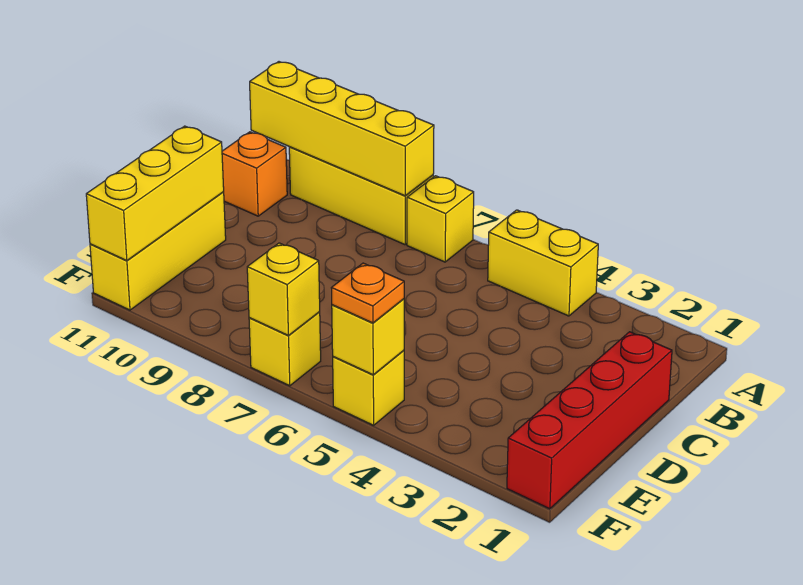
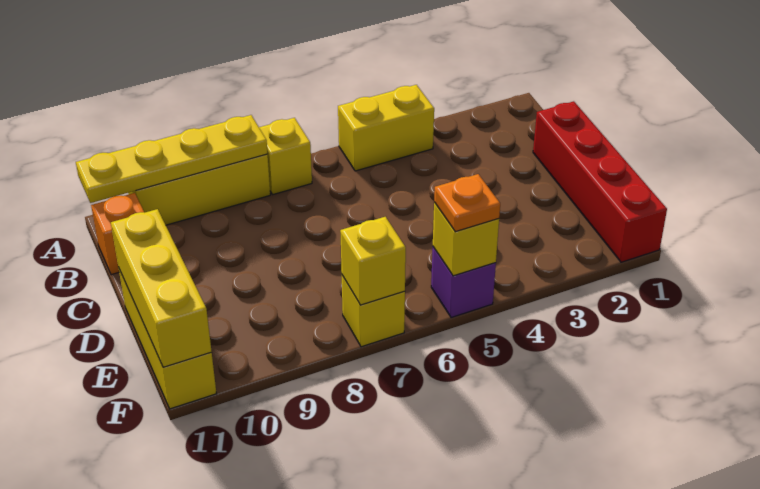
yellow brick A8:A11 level 2 -> yellow plate A8:A11 level 2
yellow brick F5 level 1 -> purple brick F5 level 1

